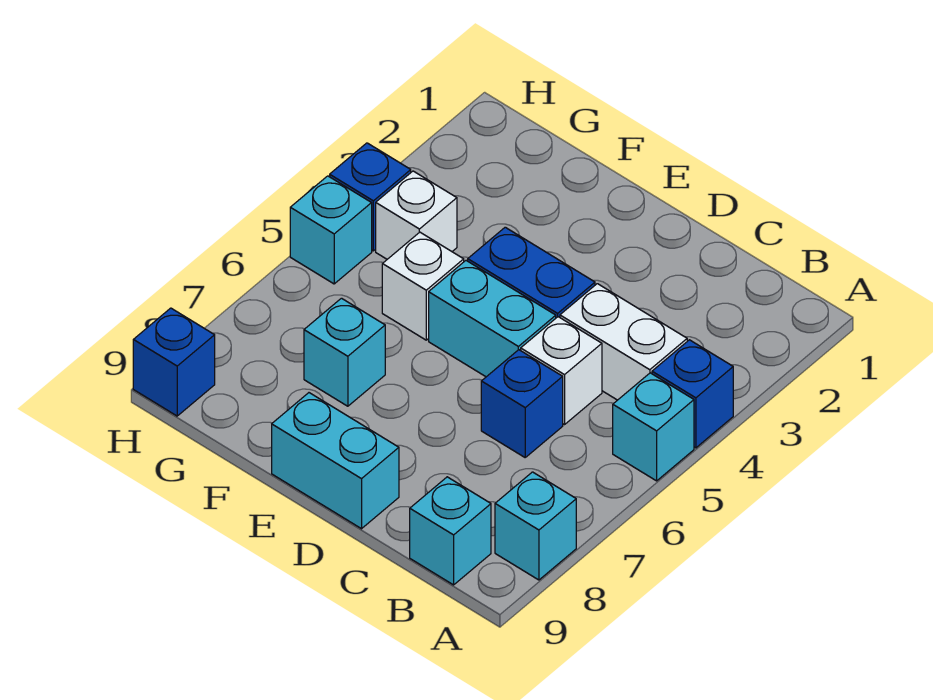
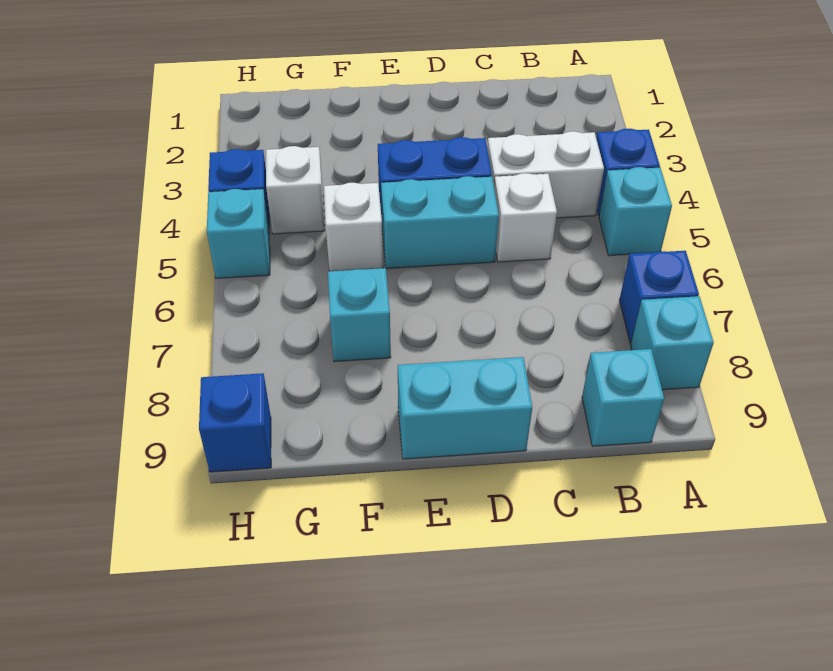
blue brick C6 level 1 -> blue brick A7 level 1

